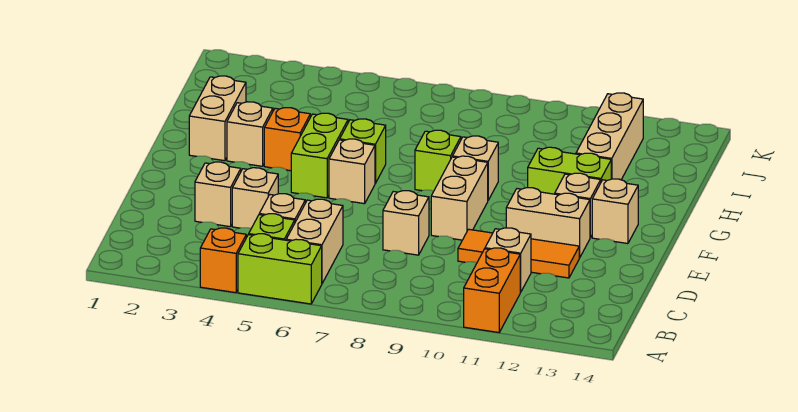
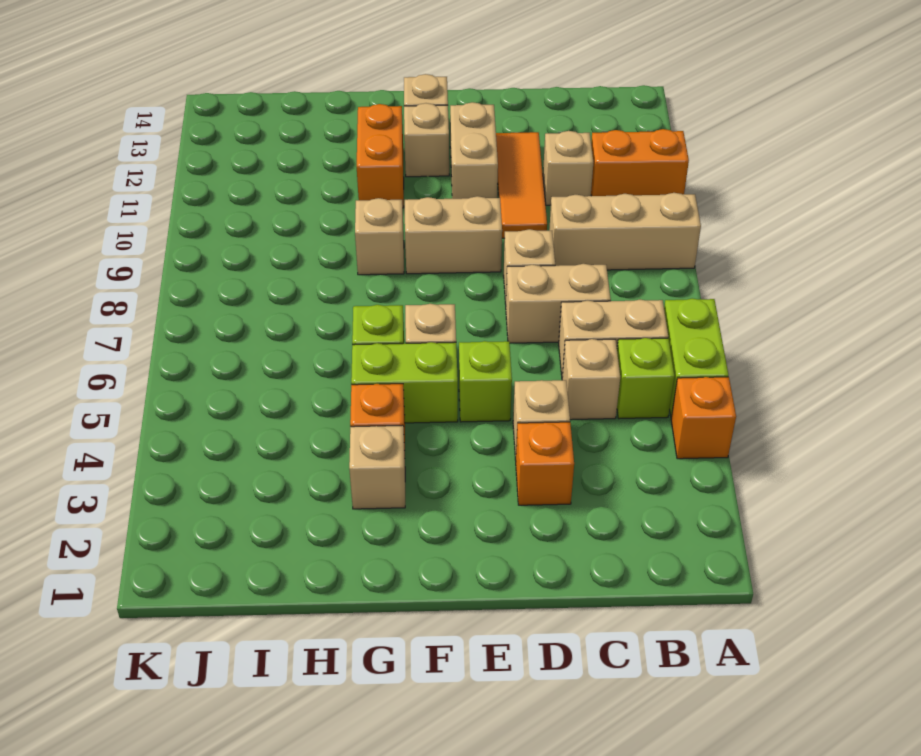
tan brick D3 level 1 -> orange brick D3 level 1
tan brick G2:H2 level 1 -> tan brick C7:D7 level 1
lime brick G8 level 1 -> lime brick E5 level 1
lime brick G11:G12 level 1 -> orange brick G11:G12 level 1
tan brick H12:J12 level 1 -> tan brick A9:C9 level 1

